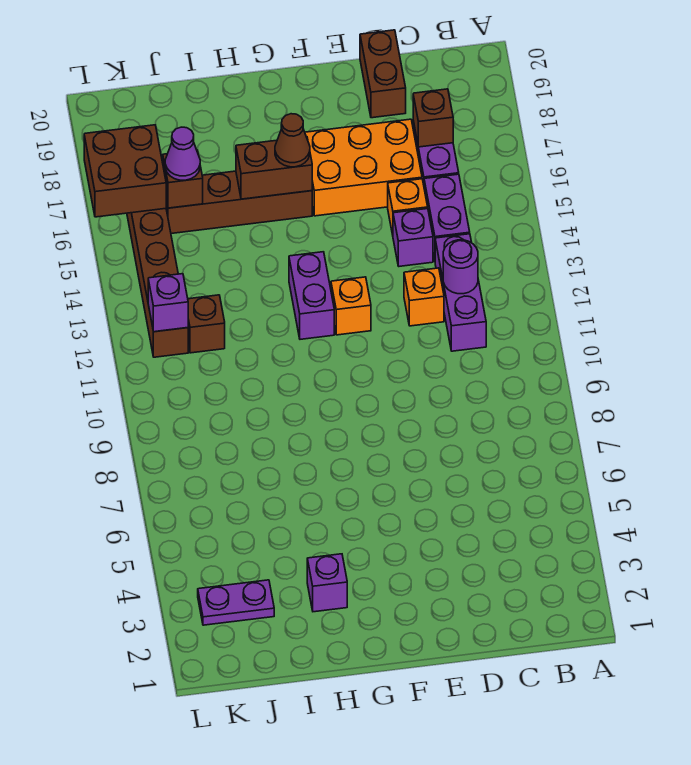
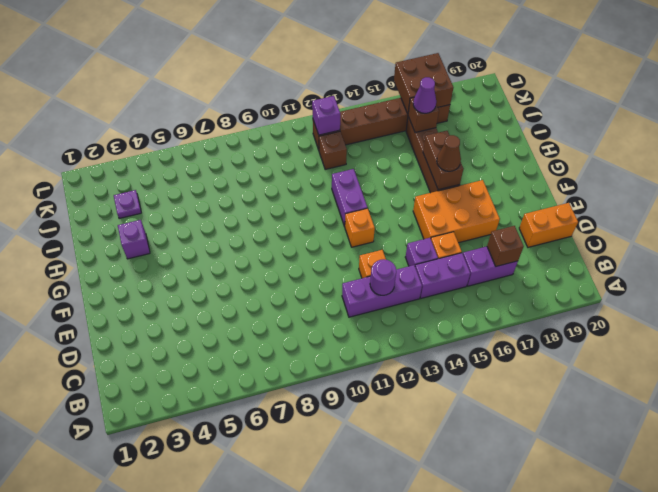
orange brick D16:F17 level 1 -> orange brick E15:F17 level 1
brown brick D19:D20 level 1 -> orange brick D19:D20 level 1
purple brick G12:G13 level 1 -> purple brick G12:H12 level 1
purple plate J3:K3 level 1 -> purple plate J3 level 1

